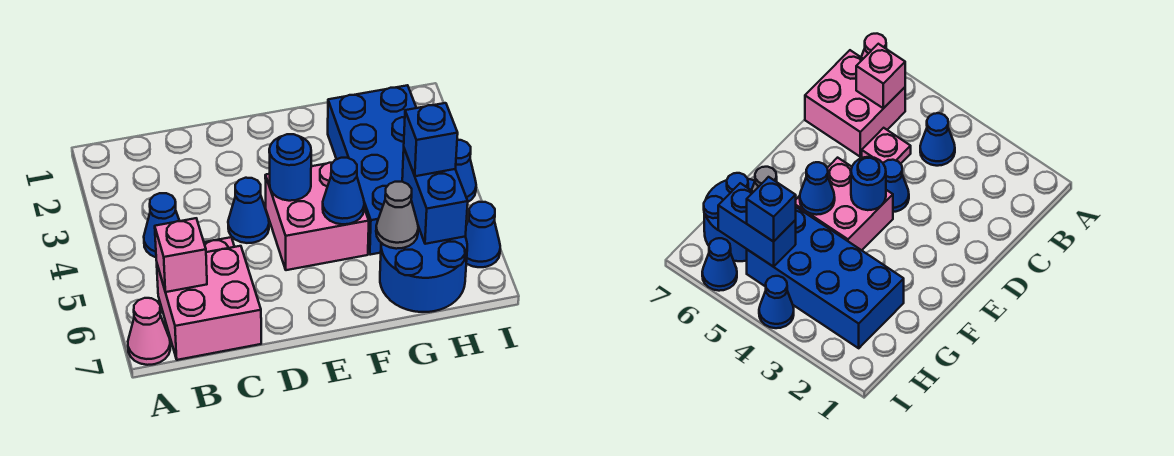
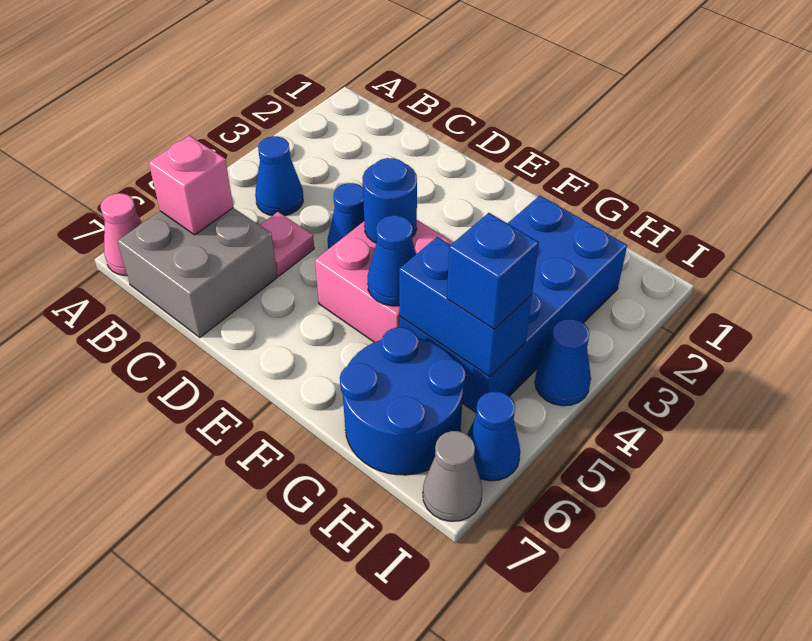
pink brick B6:C7 level 1 -> grey brick B6:C7 level 1
grey cone G6 level 2 -> grey cone I7 level 1
blue brick H5:H6 level 2 -> blue brick G5:H5 level 2

